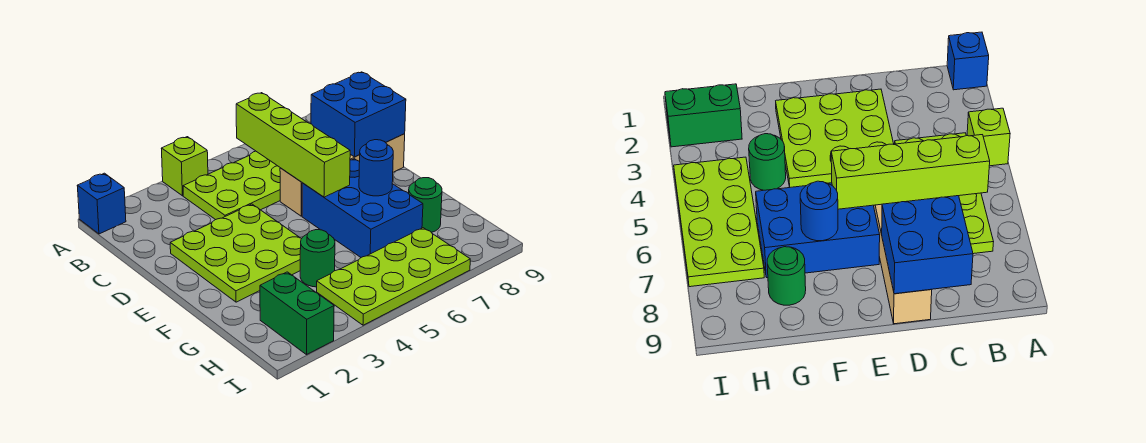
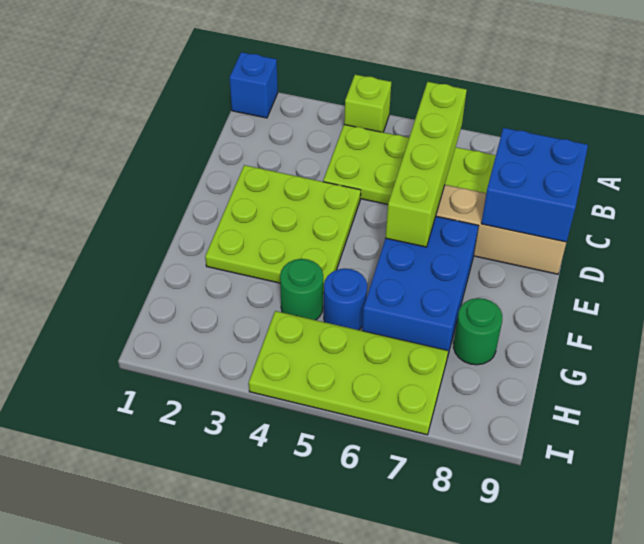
blue round brick F7 level 2 -> blue round brick G5 level 1
green brick H2:I2 level 1 -> none

